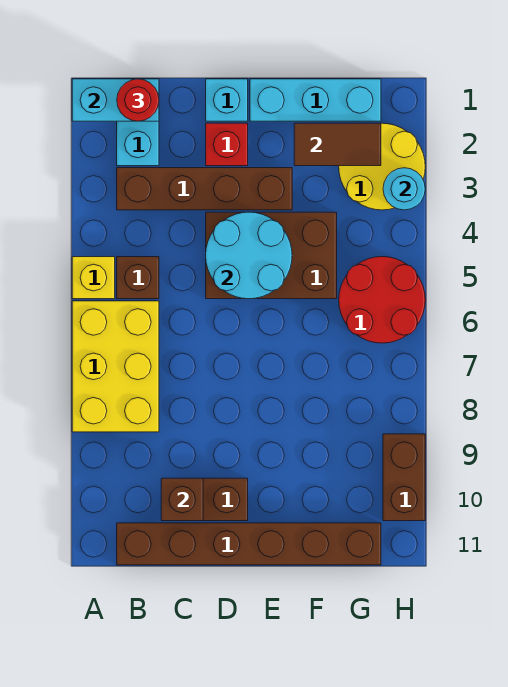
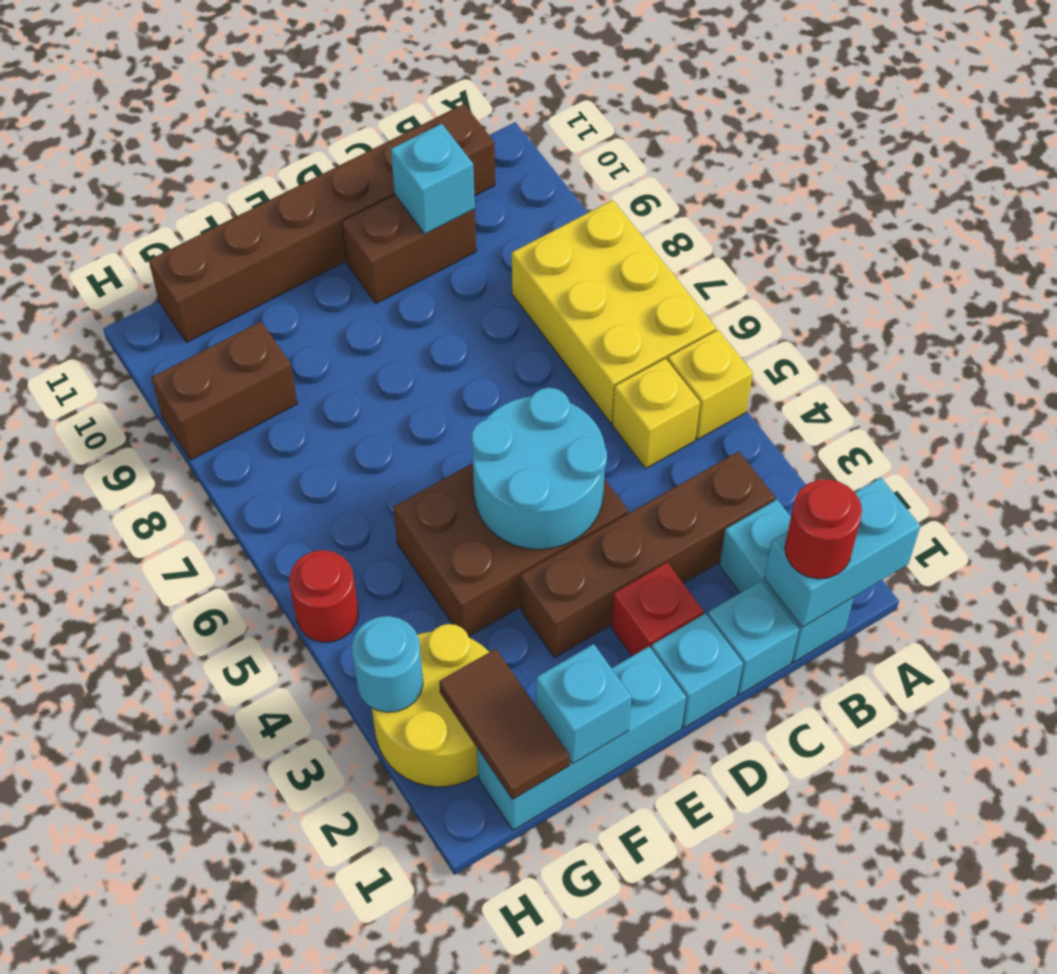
brown brick B5 level 1 -> yellow brick B5 level 1
none -> cyan brick C1 level 1
brown brick C10 level 2 -> cyan brick C10 level 2
none -> cyan brick F1 level 2
brown tile F2:G2 level 2 -> brown tile G1:G2 level 2
red round brick G5:H6 level 1 -> red round brick H5 level 1
brown brick H9:H10 level 1 -> brown brick G9:H9 level 1

